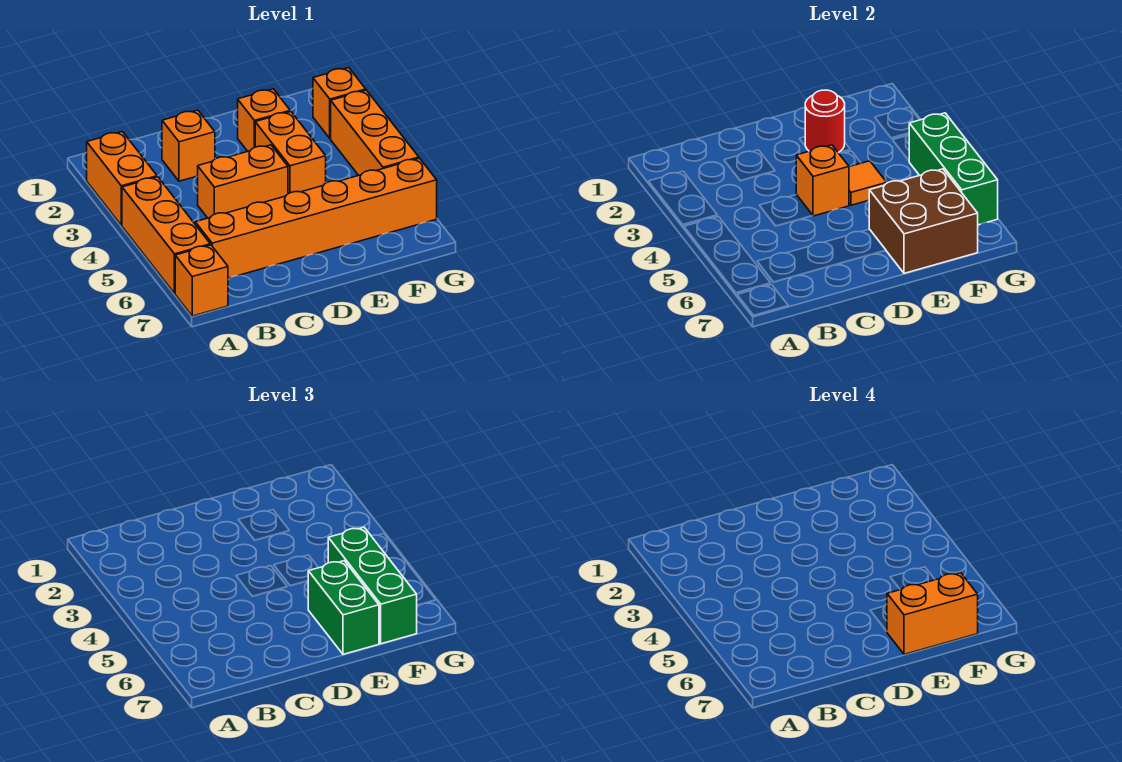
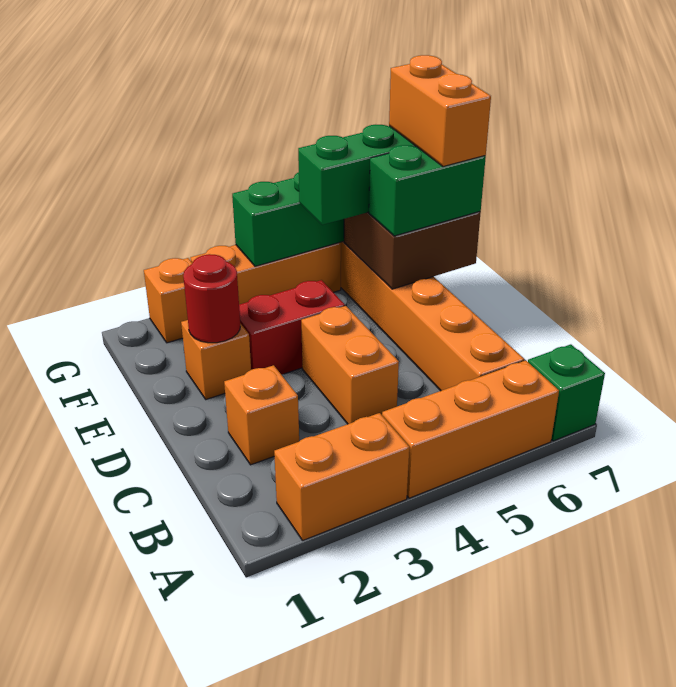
orange brick A7 level 1 -> green brick A7 level 1
orange brick D4 level 2 -> none
orange brick E3:E4 level 1 -> red brick E3:E4 level 1
orange tile E4 level 2 -> none

